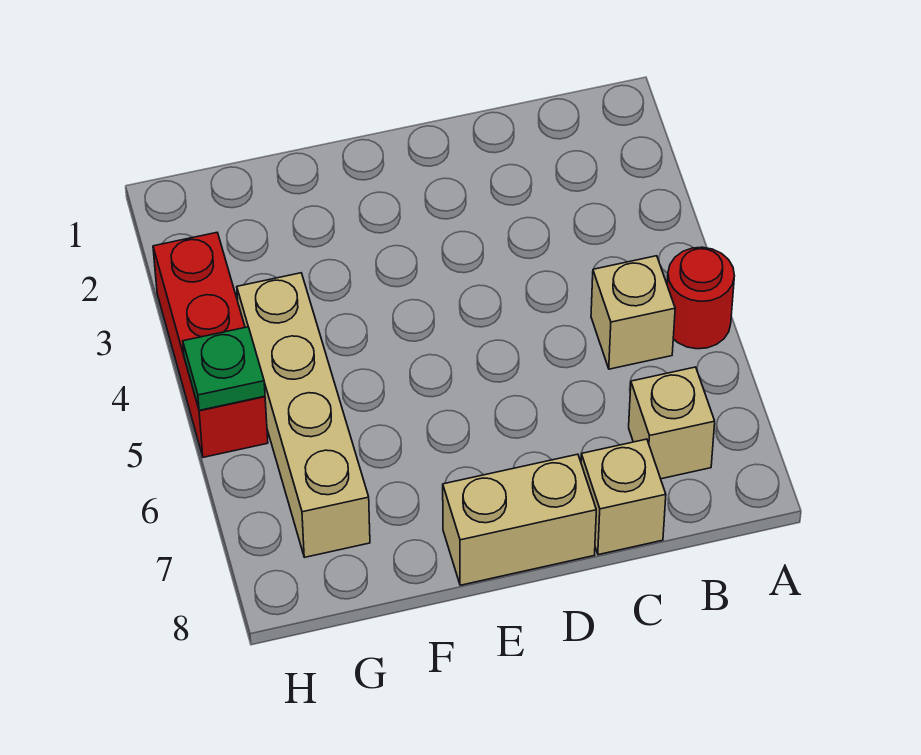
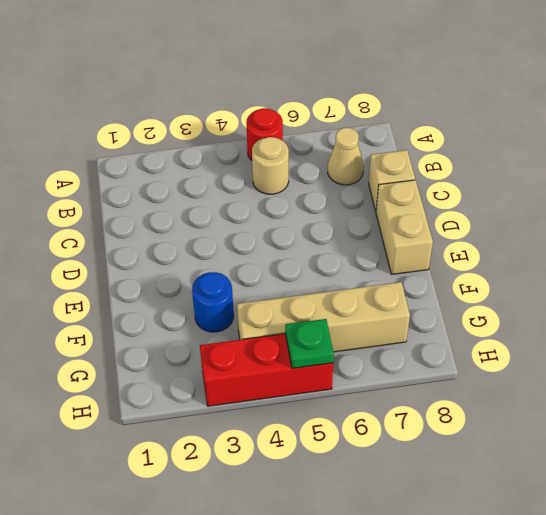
tan brick B5 level 1 -> tan round brick B5 level 1
tan brick B7 level 1 -> tan cone B7 level 1
none -> blue round brick F3 level 1

